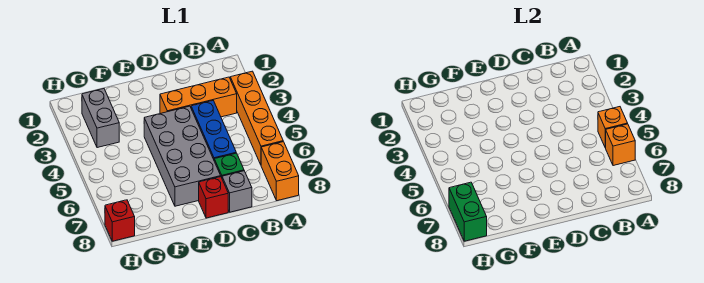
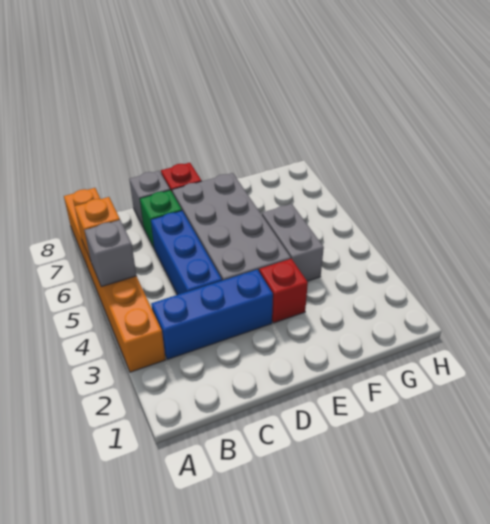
orange brick A5 level 2 -> grey brick A5 level 2
orange brick B3:D3 level 1 -> blue brick B3:D3 level 1
grey brick G2:G3 level 1 -> grey brick F4:F5 level 1
green brick H7:H8 level 2 -> none
red brick H8 level 1 -> red brick E3 level 1

